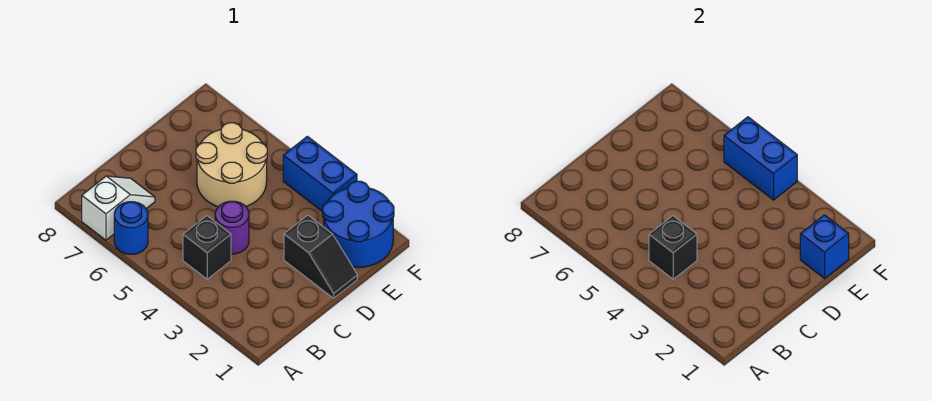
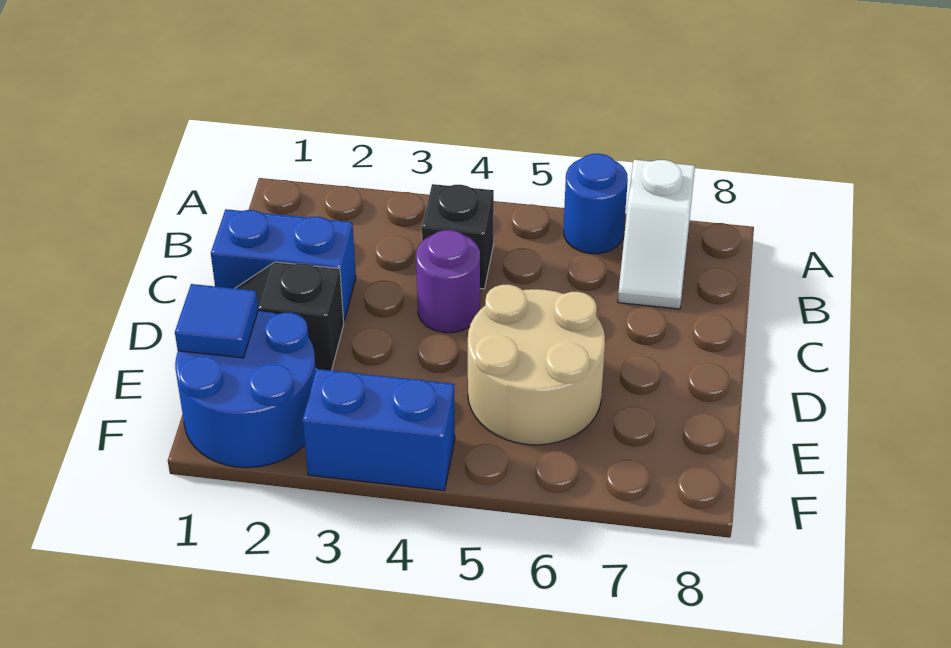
black brick B4 level 2 -> none
blue brick E1 level 2 -> blue tile E1 level 2
blue brick F4:F5 level 2 -> blue brick C1:C2 level 1

